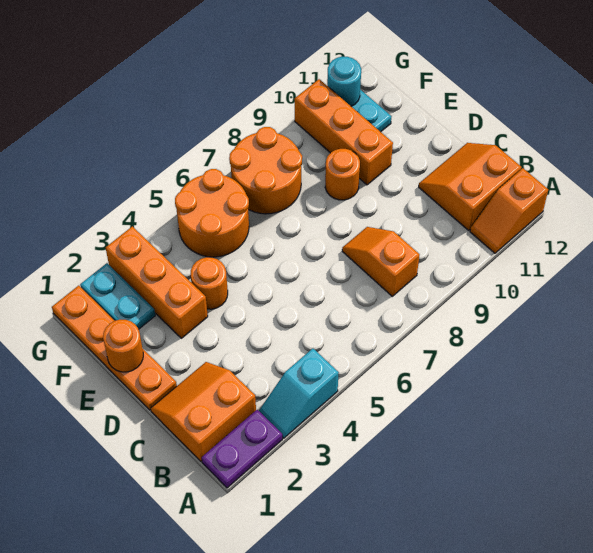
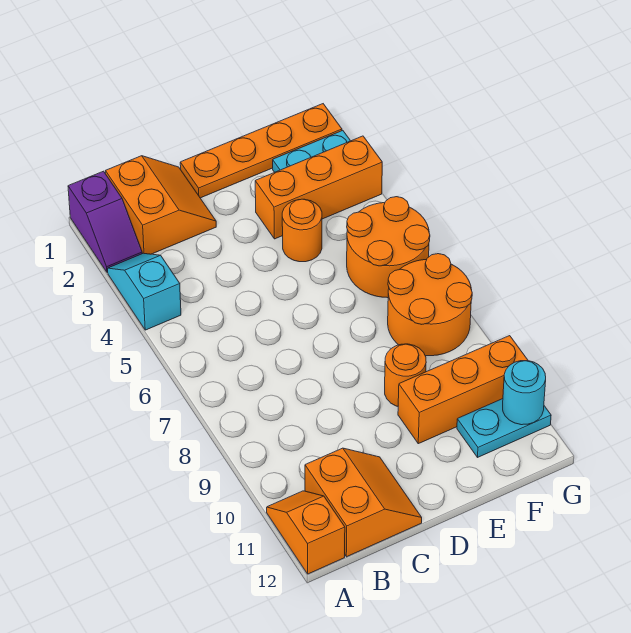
purple plate A1:A2 level 1 -> purple slope A1:A2 level 1 top 1
orange slope B8:C8 level 1 top B -> none
orange round brick E1 level 2 -> none

